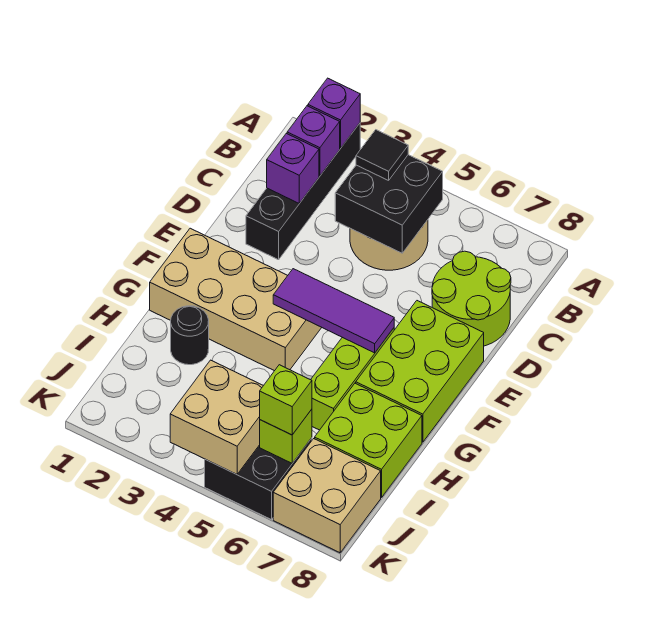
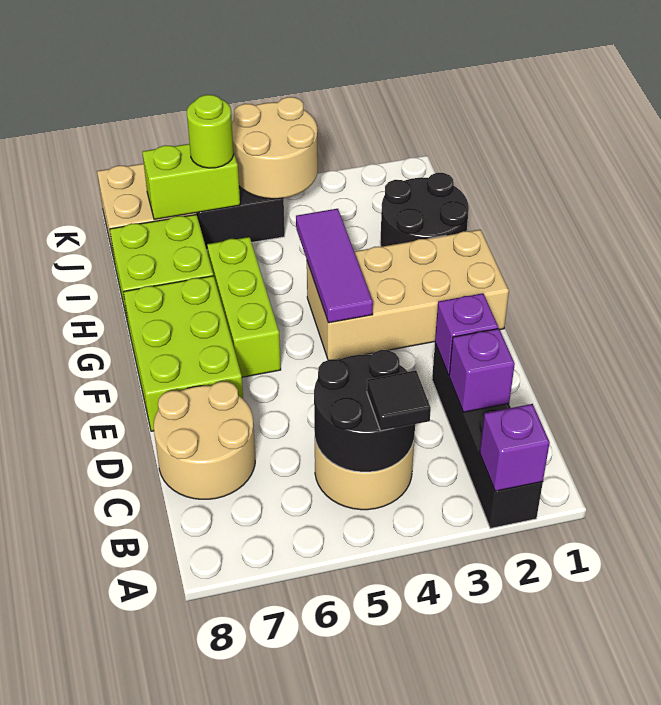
purple brick B2 level 2 -> purple brick D2 level 2
black brick B4:C5 level 2 -> black round brick B4:C5 level 2
lime round brick C7:D8 level 1 -> tan round brick C7:D8 level 1
purple tile F4:F6 level 2 -> purple tile F4:H4 level 2
black round brick H2 level 1 -> black round brick H1:I2 level 1
tan brick J4:K5 level 2 -> tan round brick J4:K5 level 2
lime brick J6 level 2 -> lime brick J6:J7 level 2
lime brick J6 level 3 -> lime round brick J6 level 3

